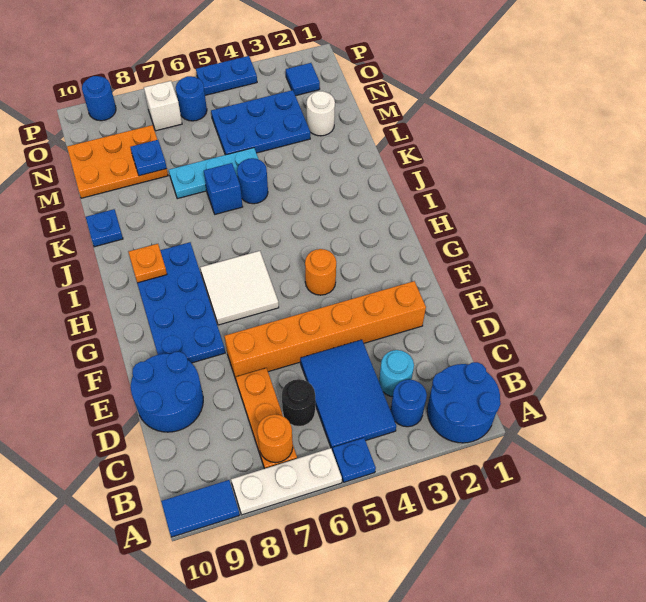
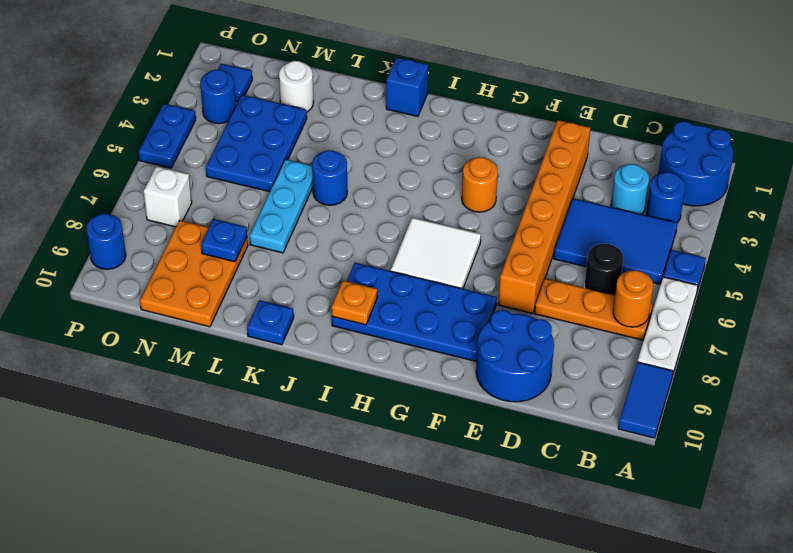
blue brick K6 level 1 -> blue brick J1 level 1
blue round brick O6 level 1 -> blue round brick O3 level 1

